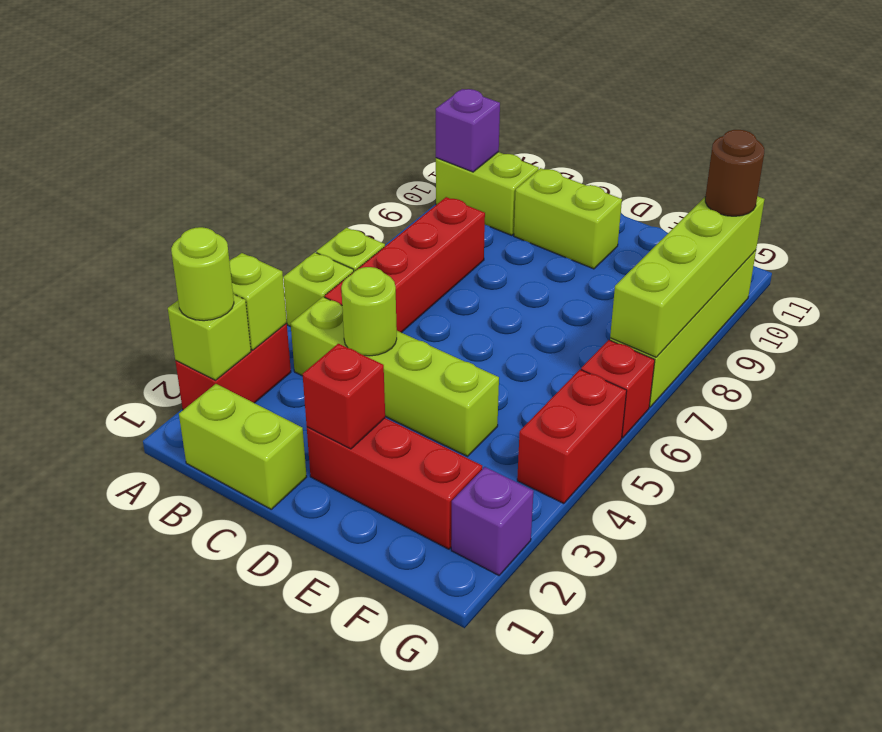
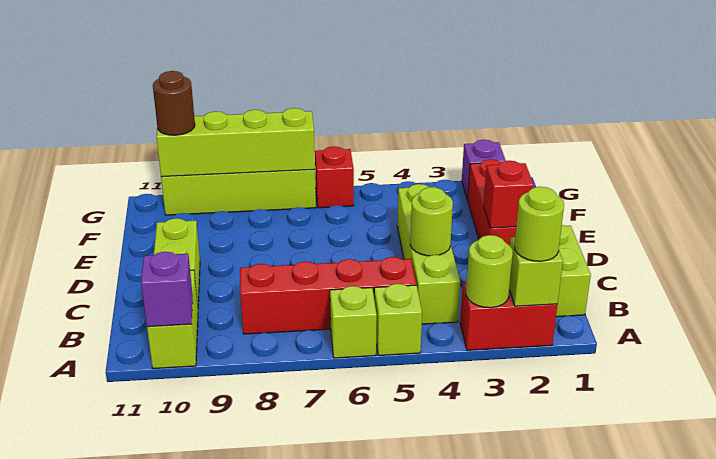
lime brick A3 level 2 -> lime round brick A3 level 2
red brick G4:G5 level 1 -> none

